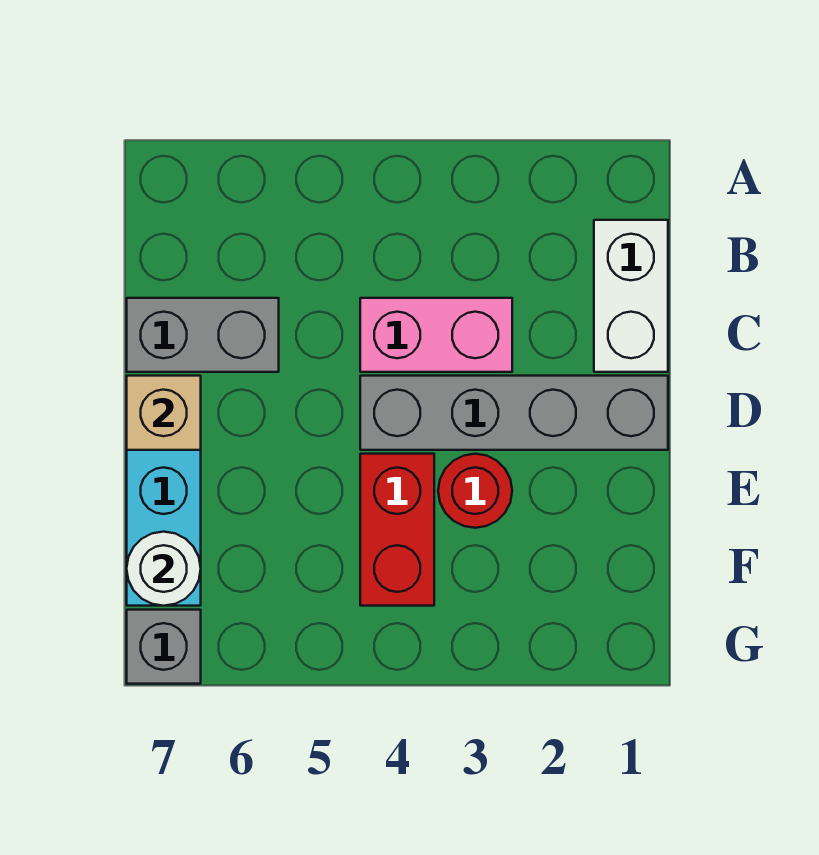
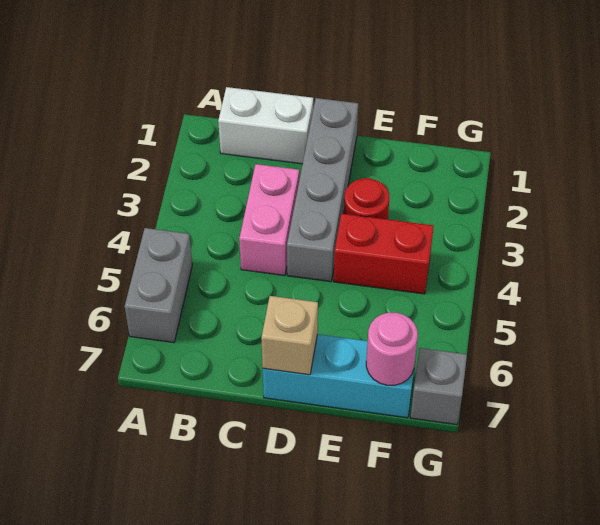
grey brick C6:C7 level 1 -> grey brick A5:A6 level 1
white round brick F7 level 2 -> pink round brick F7 level 2

